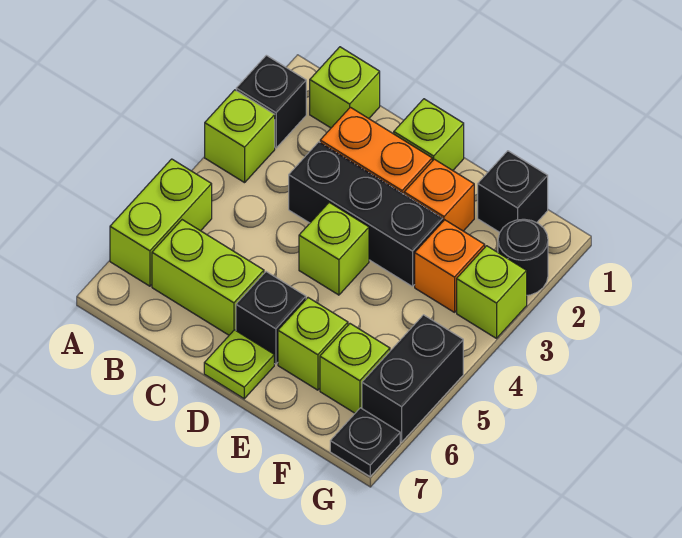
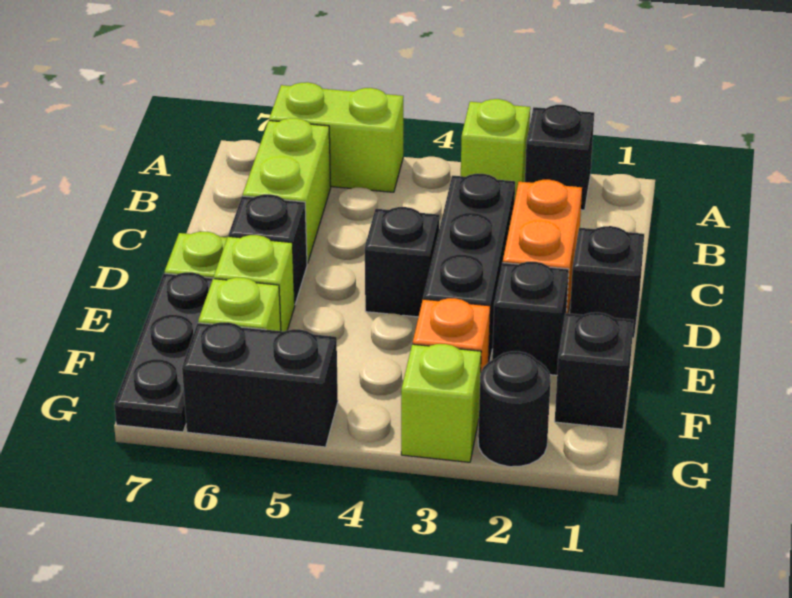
lime brick B1 level 1 -> none
lime brick D1 level 1 -> black brick D1 level 1
lime brick D4 level 1 -> black brick D4 level 1
orange brick E2 level 1 -> black brick E2 level 1
black plate G7 level 1 -> black plate E7:G7 level 1

